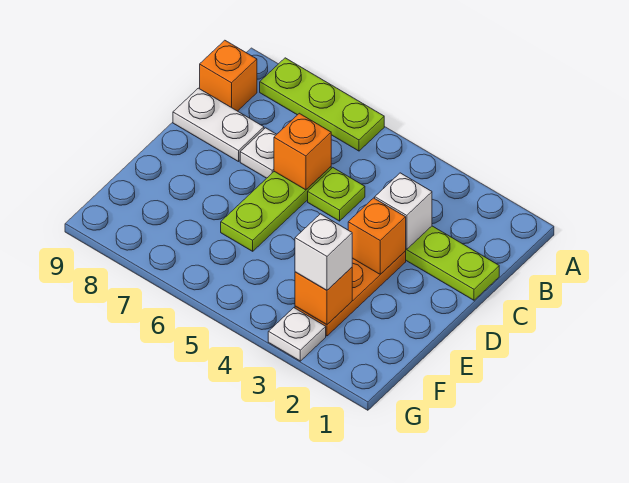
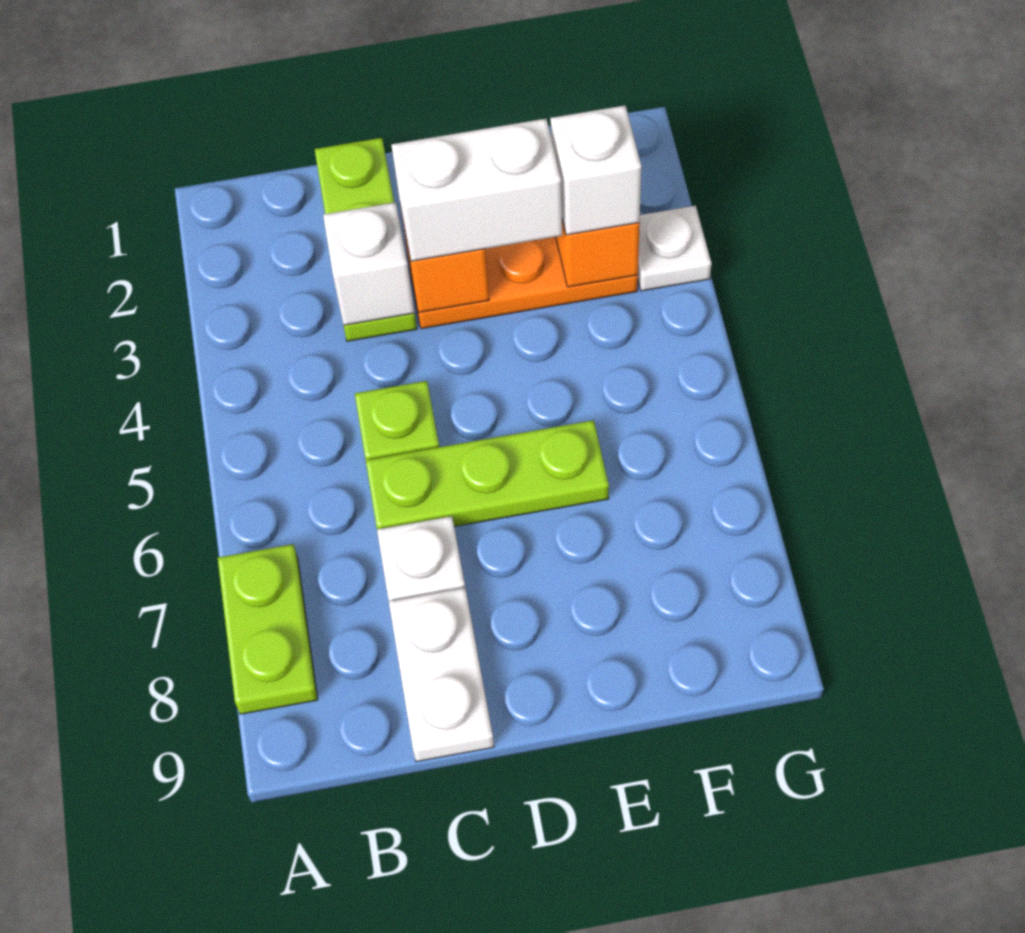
lime plate A6:A8 level 1 -> lime plate A7:A8 level 1
orange brick B9 level 1 -> none
orange brick C6 level 2 -> none
none -> white brick D3:E3 level 3

